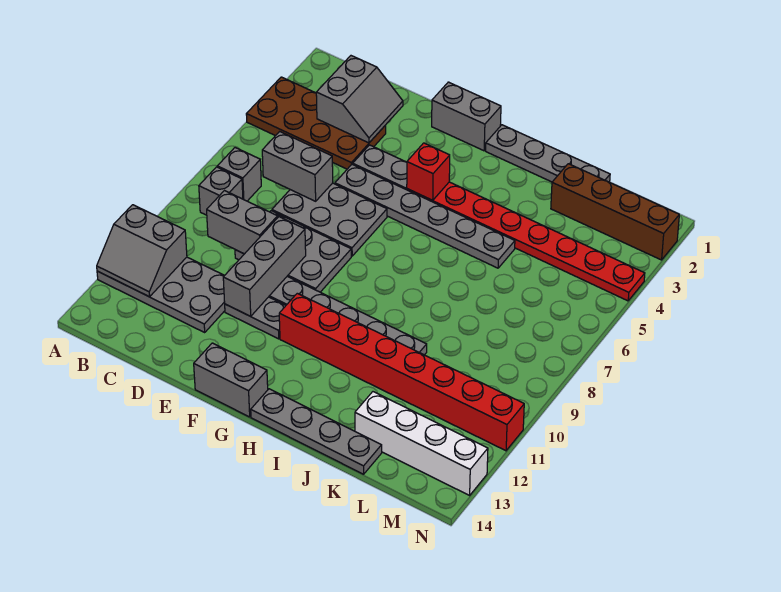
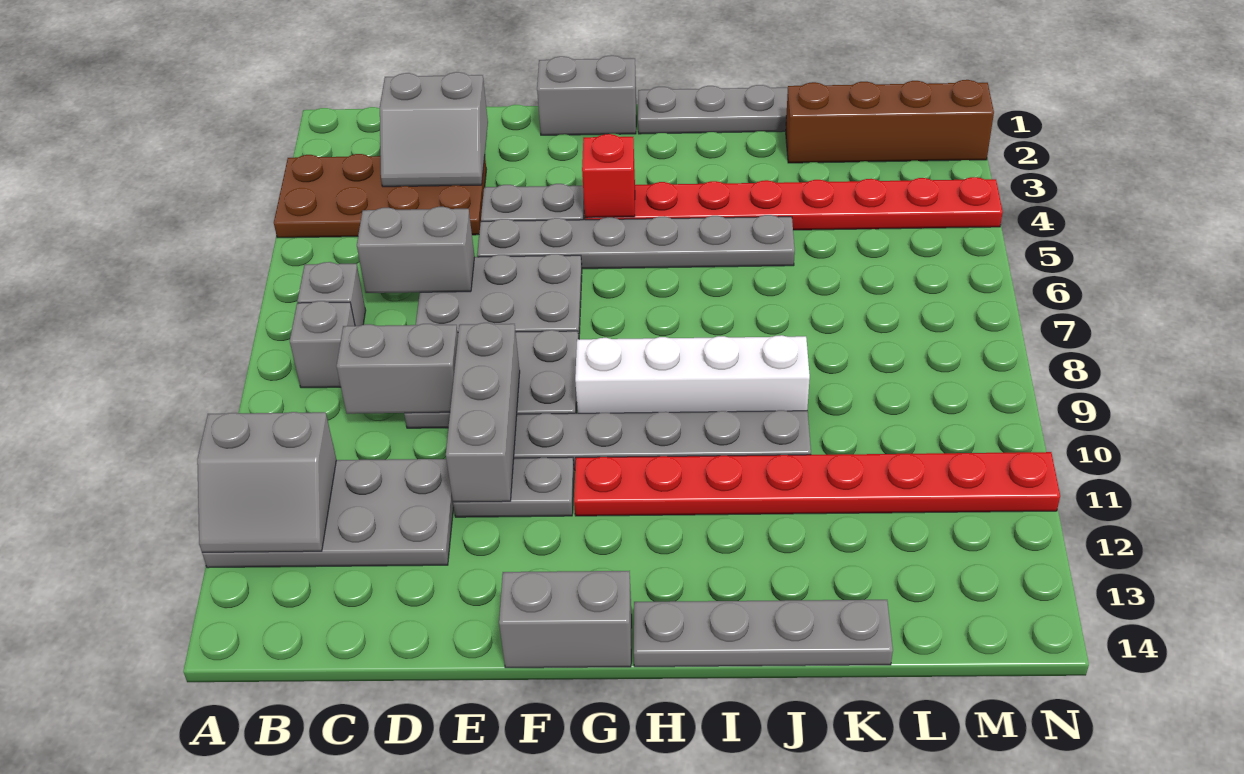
grey slope C2:D3 level 2 top C -> grey slope C2:D3 level 2 top 2
red brick G11:N11 level 1 -> red plate G11:N11 level 1
white brick K13:N13 level 1 -> white brick G9:J9 level 1

